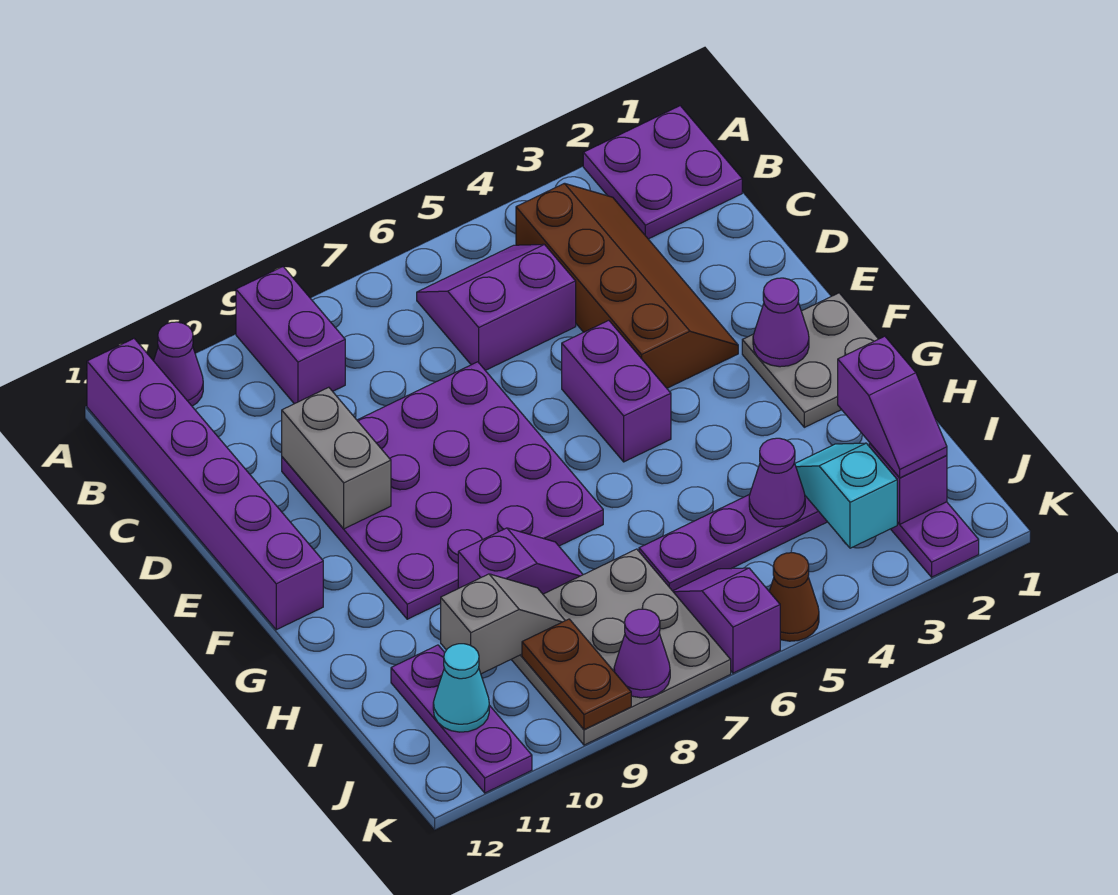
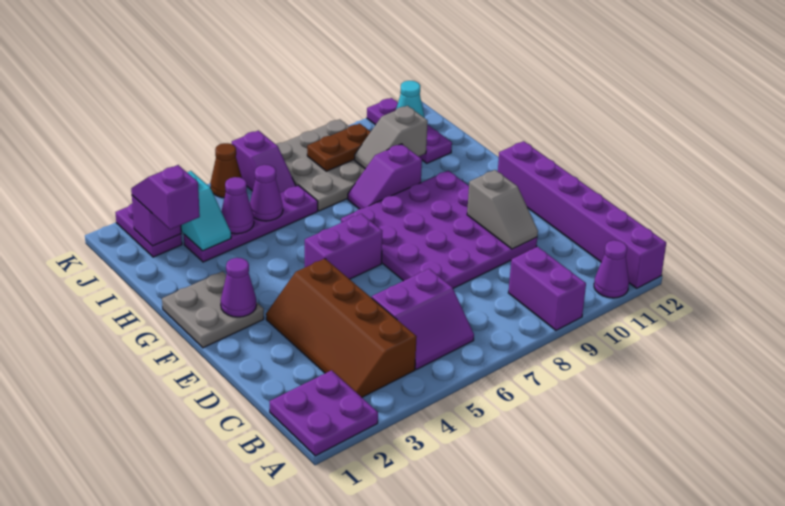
grey brick D10:E10 level 2 -> grey slope D10:E10 level 2 top E
purple brick E5:F5 level 1 -> purple brick F5:F6 level 1
brown plate J9:K9 level 2 -> brown plate J8:J9 level 2
purple cone K8 level 2 -> purple cone I5 level 2

